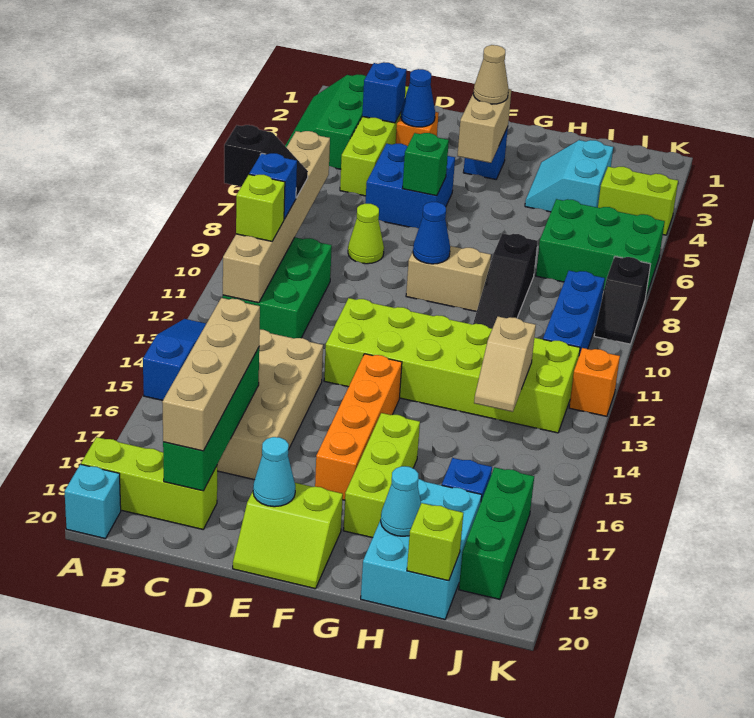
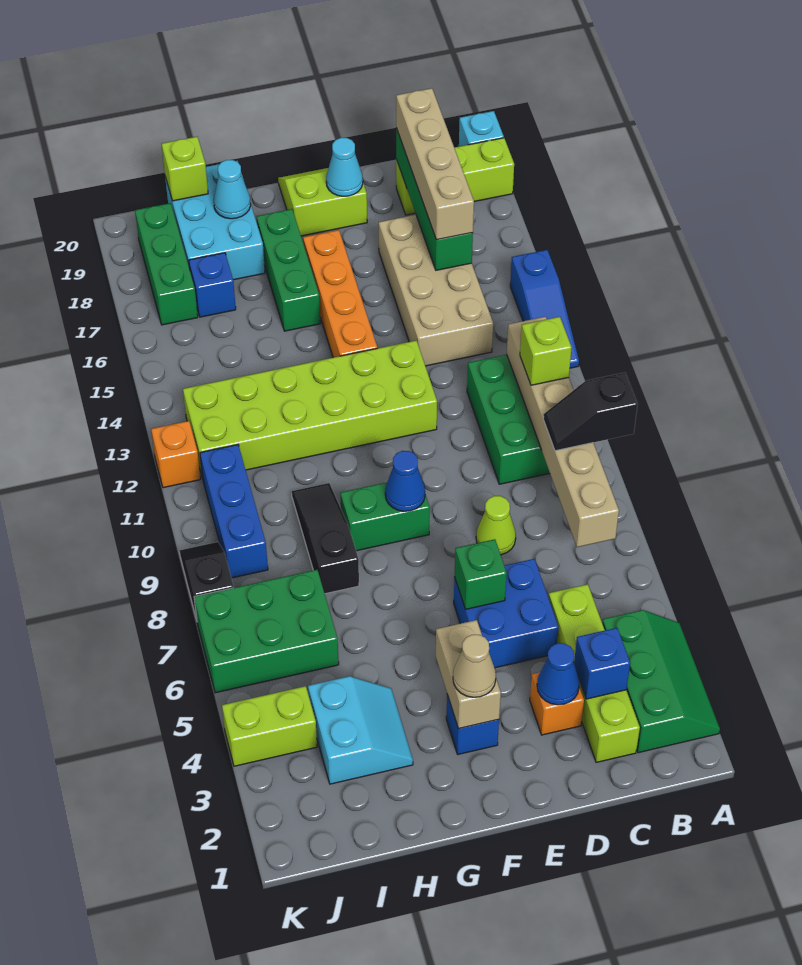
blue brick B10 level 3 -> none
tan brick F9:G9 level 1 -> green brick F9:G9 level 1
lime brick G16:G18 level 1 -> green brick G16:G18 level 1
tan slope I13:I14 level 2 top 13 -> none

